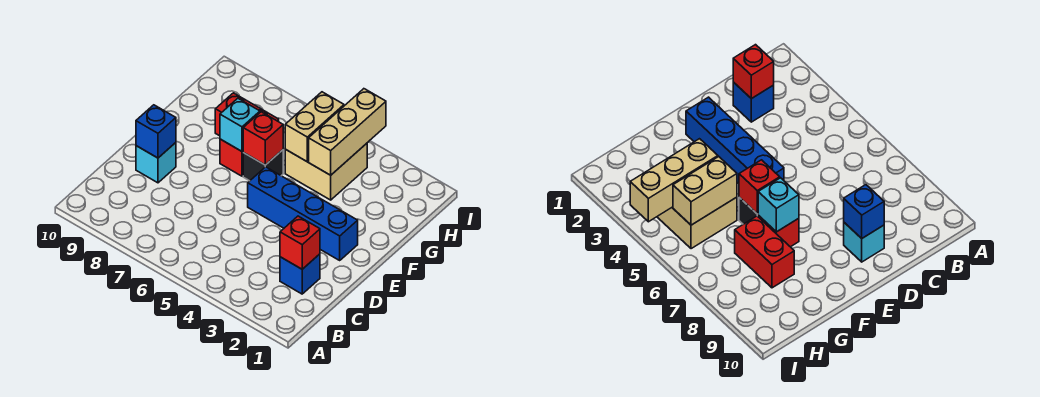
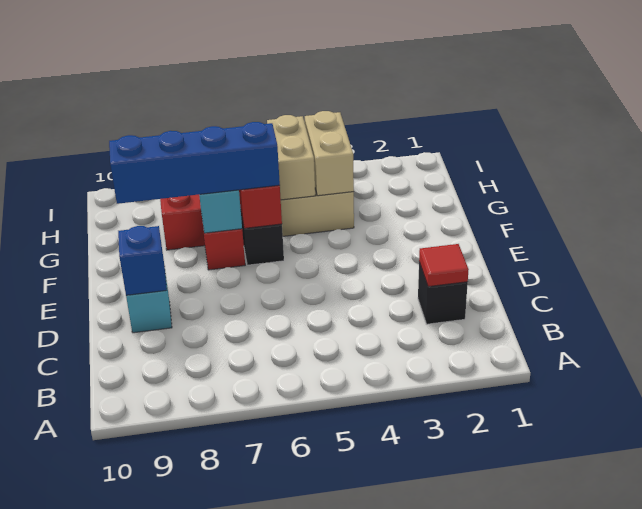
blue brick C2 level 1 -> black brick C2 level 1
red brick C2 level 2 -> red tile C2 level 2
blue brick E2:E5 level 1 -> blue brick F6:F9 level 3
tan brick G4:I4 level 2 -> tan brick G4:H4 level 2

